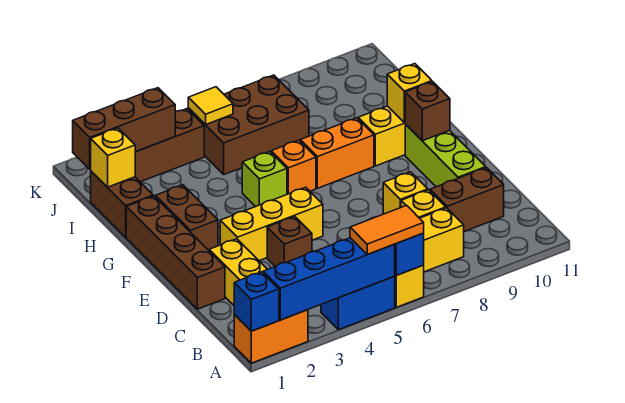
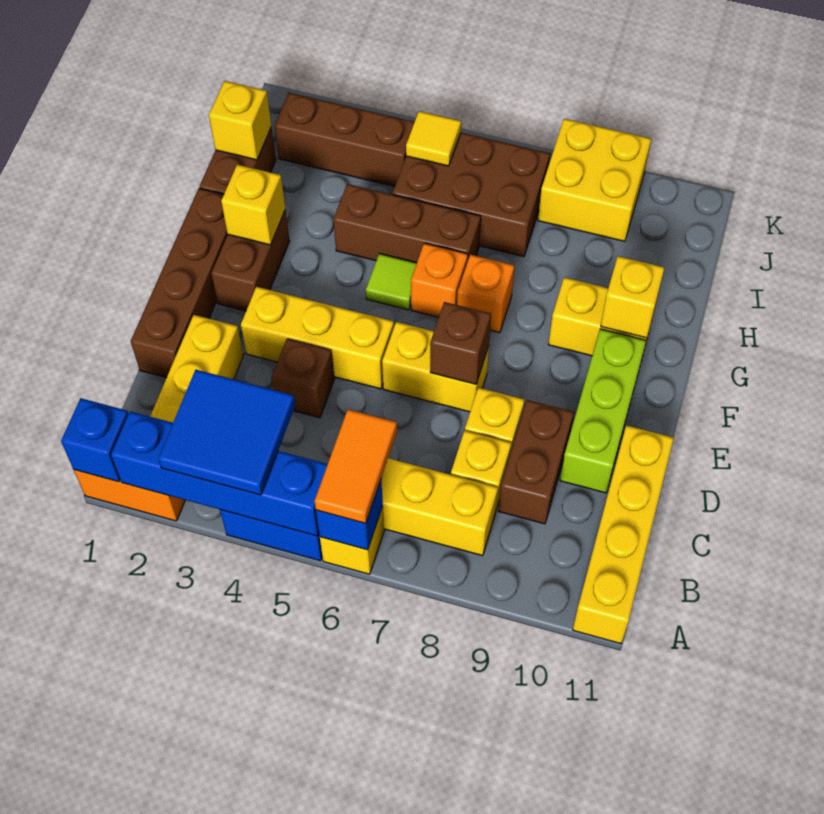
none -> blue tile A3:B4 level 3
orange tile A5:A6 level 3 -> orange tile A6:B6 level 3
none -> yellow brick A11:D11 level 1
brown brick C9:C10 level 1 -> brown brick C9:D9 level 1
none -> yellow brick E6:E7 level 1
brown brick F10 level 2 -> brown brick E7 level 2
none -> yellow brick G2 level 2
lime brick G5 level 1 -> lime tile G5 level 1
orange brick G7:G8 level 1 -> orange brick G7 level 1
brown brick J1:J3 level 2 -> brown brick H4:H6 level 1
none -> yellow brick J8:K9 level 1

